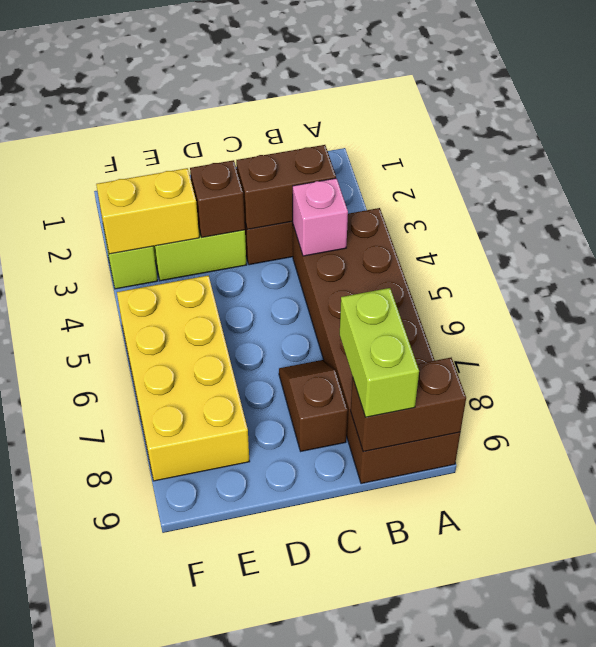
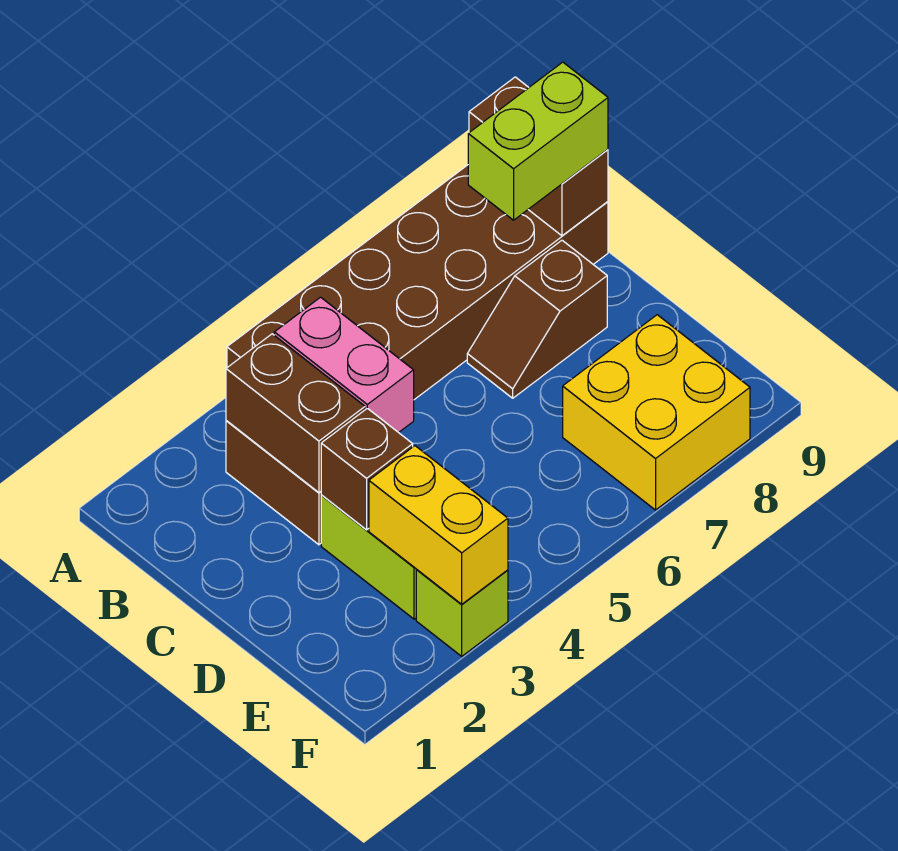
pink brick B4 level 2 -> pink brick B4:C4 level 2
yellow brick E5:F8 level 1 -> yellow brick E7:F8 level 1

